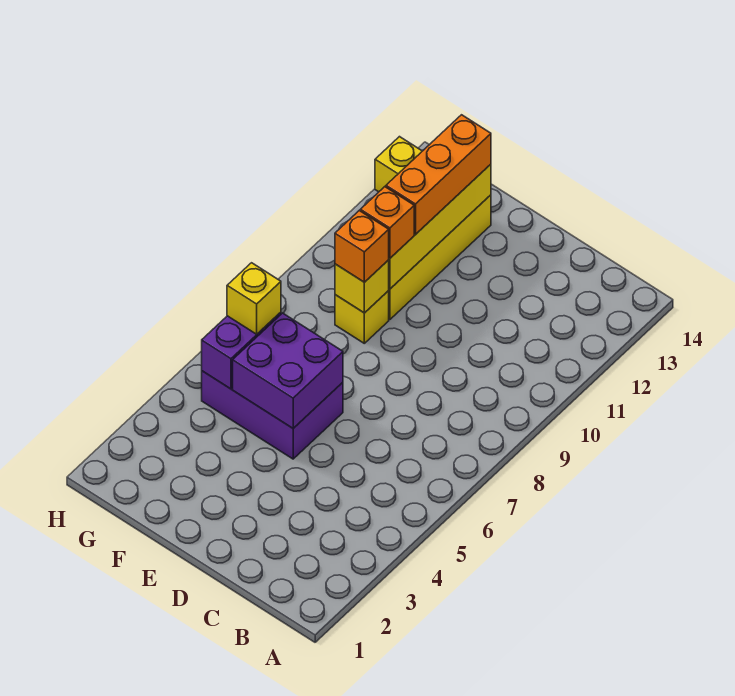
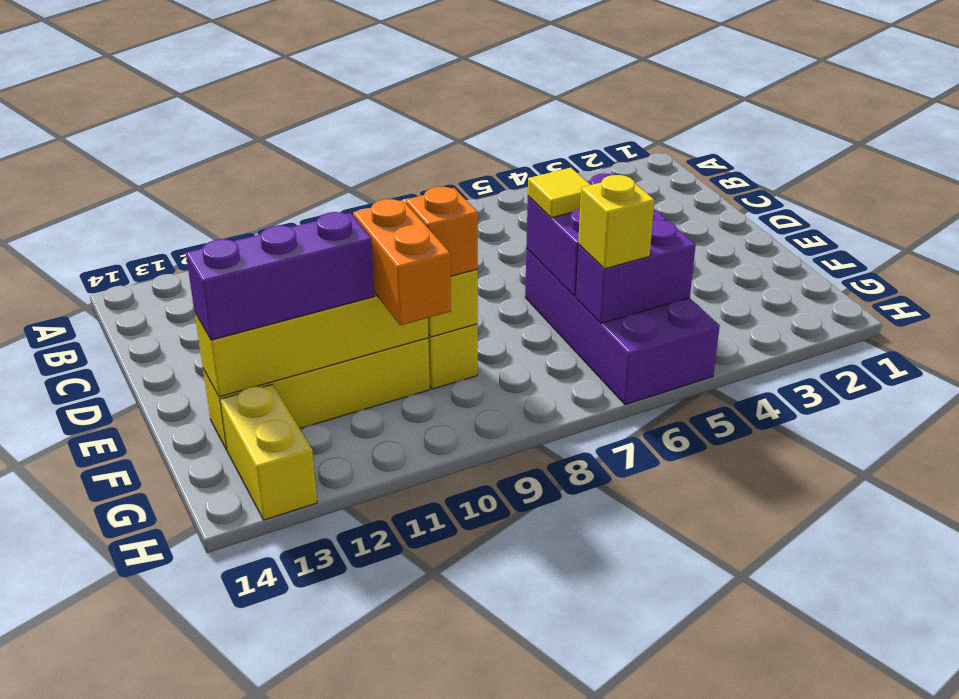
purple brick E5:G6 level 1 -> purple brick E5:H6 level 1
none -> yellow tile E6 level 3
orange brick F10 level 3 -> orange brick F10:G10 level 3
orange brick F11:F13 level 3 -> purple brick F11:F13 level 3

